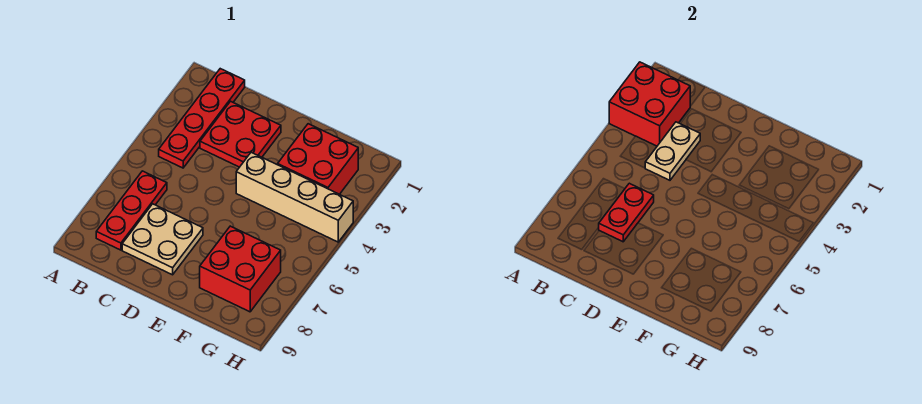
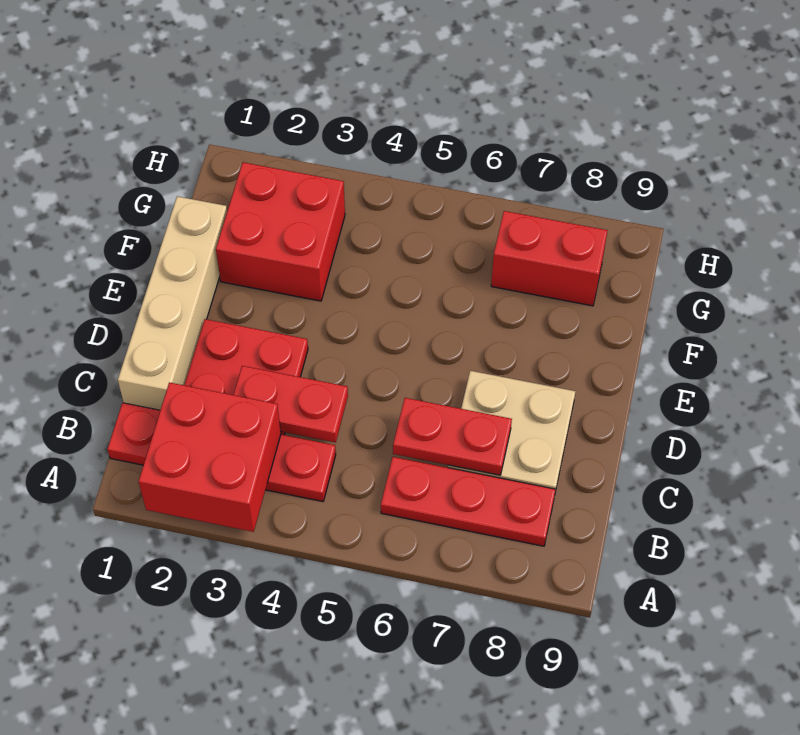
tan plate C3:C4 level 2 -> red plate C3:C4 level 2
tan brick E4:H4 level 1 -> tan brick C1:F1 level 1
red brick F7:G8 level 1 -> red brick G7:G8 level 1

